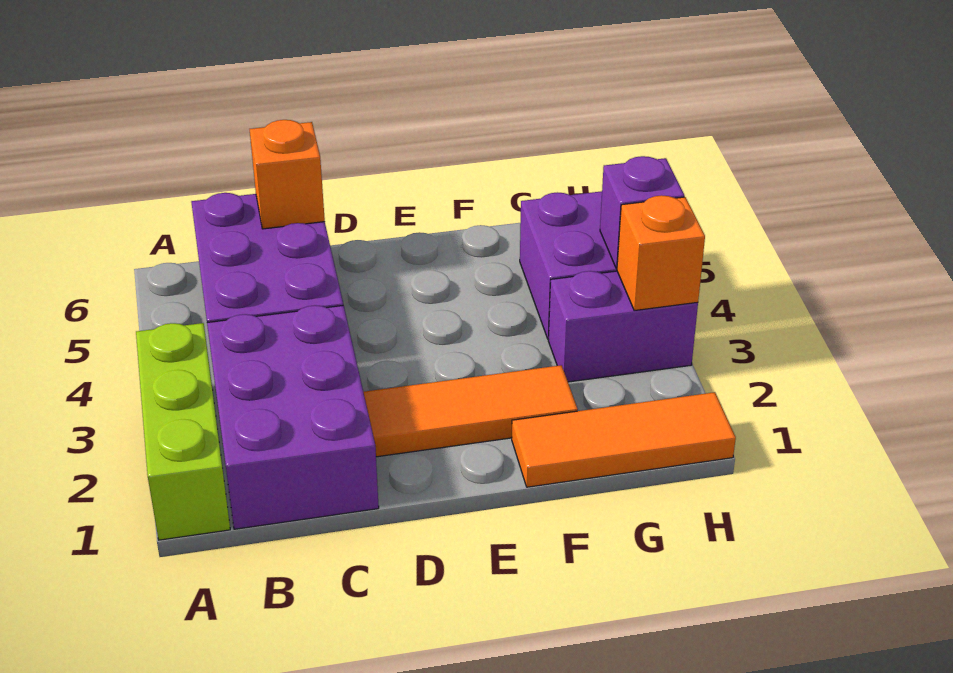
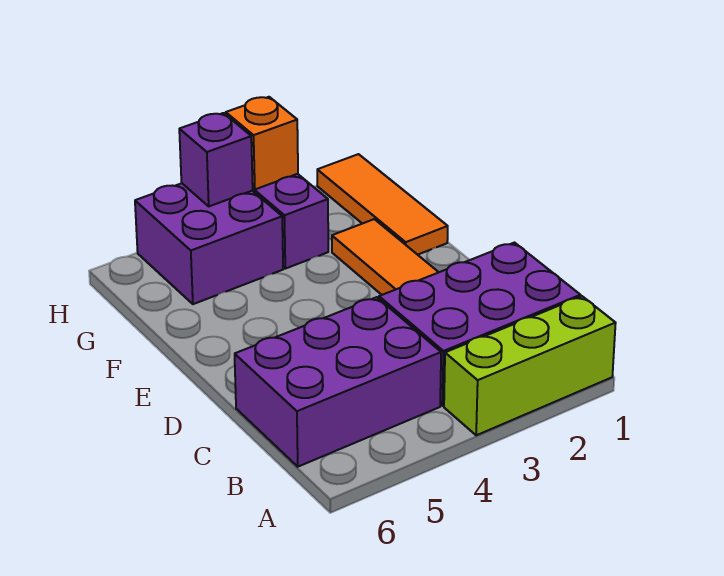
orange brick C6 level 2 -> none

